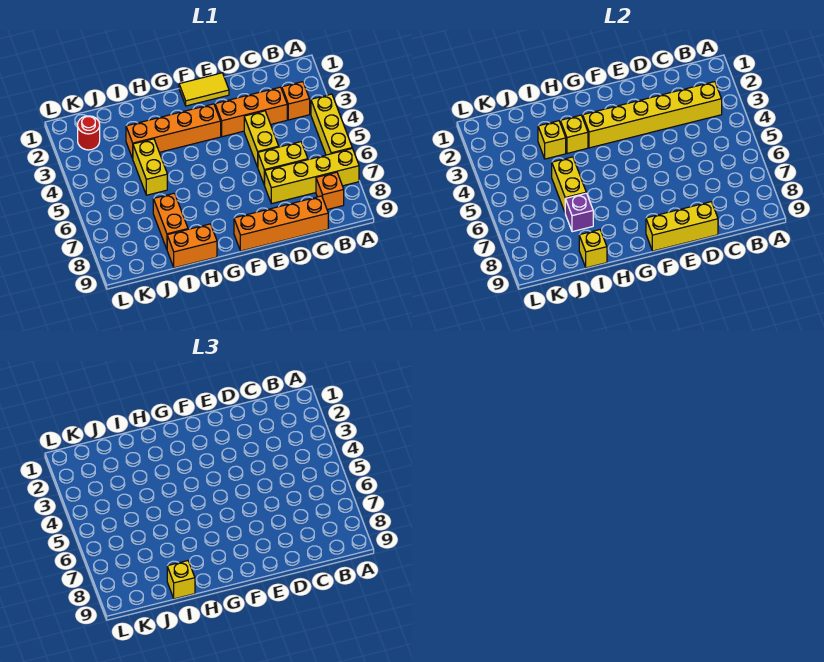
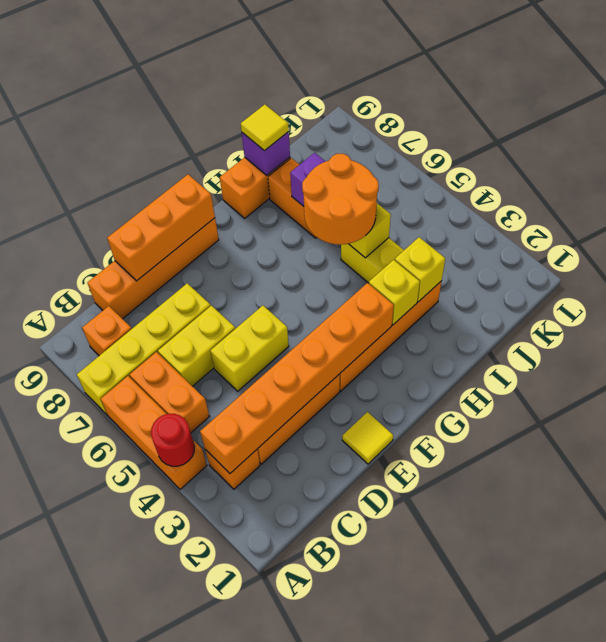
yellow brick A4:A6 level 1 -> orange brick A4:A6 level 1
yellow brick B3:G3 level 2 -> orange brick B3:G3 level 2
none -> orange brick B5:B6 level 1
yellow brick D4:D5 level 1 -> yellow brick D5:E5 level 1
yellow brick D9:F9 level 2 -> orange brick D9:F9 level 2
yellow tile E1:F1 level 1 -> yellow tile E1 level 1
none -> orange round brick H5:I6 level 3
yellow brick I9 level 2 -> purple brick I9 level 2
yellow brick I9 level 3 -> yellow tile I9 level 3
red round brick K2 level 1 -> red round brick A4 level 2

